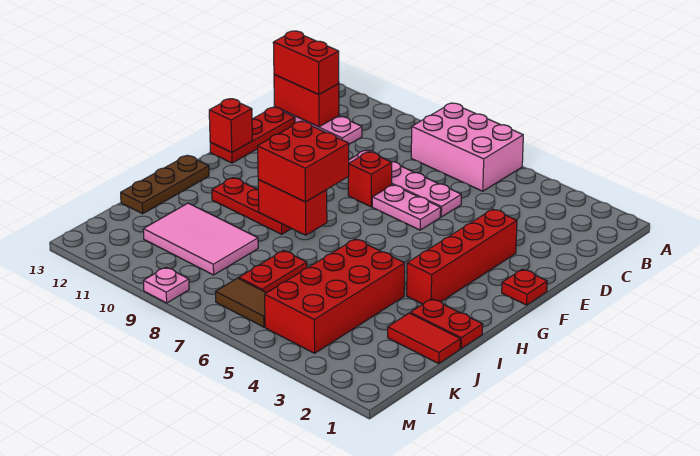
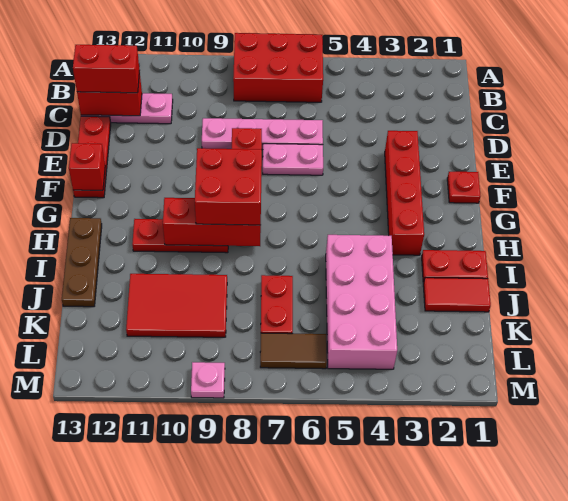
pink brick A6:B8 level 1 -> red brick A6:B8 level 1
red brick H8:H9 level 2 -> red brick H8:H10 level 2
red brick I4:L5 level 1 -> pink brick I4:L5 level 1
pink tile J9:K11 level 1 -> red tile J9:K11 level 1

